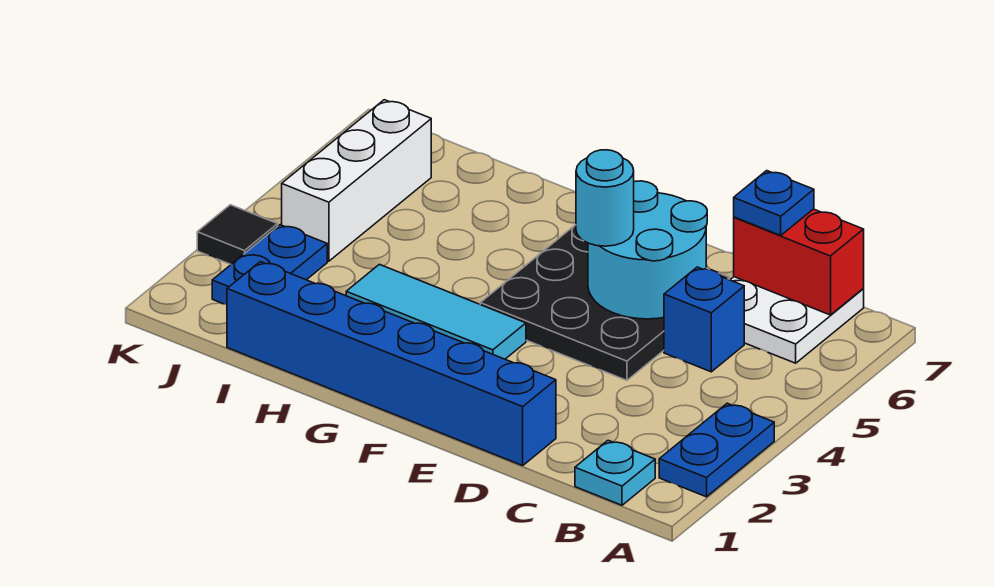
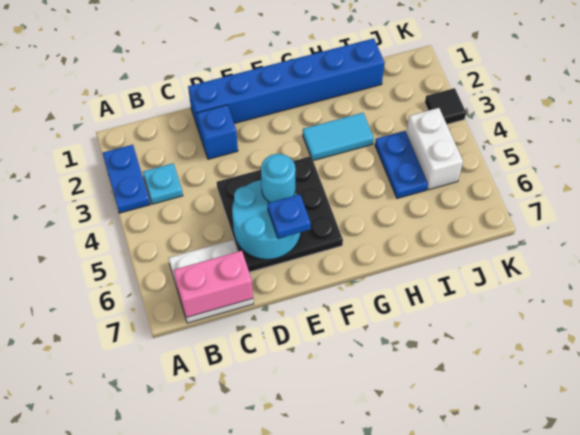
cyan plate B1 level 1 -> cyan plate B3 level 1
red brick B7:C7 level 2 -> pink brick B7:C7 level 2
blue brick C5 level 1 -> blue brick D2 level 1
blue plate C7 level 3 -> blue plate E6 level 3
cyan tile F3:H3 level 1 -> cyan tile G3:H3 level 1
blue plate J2:J3 level 1 -> blue plate I4:I5 level 1
white brick J4:J6 level 1 -> white brick J4:J5 level 1

